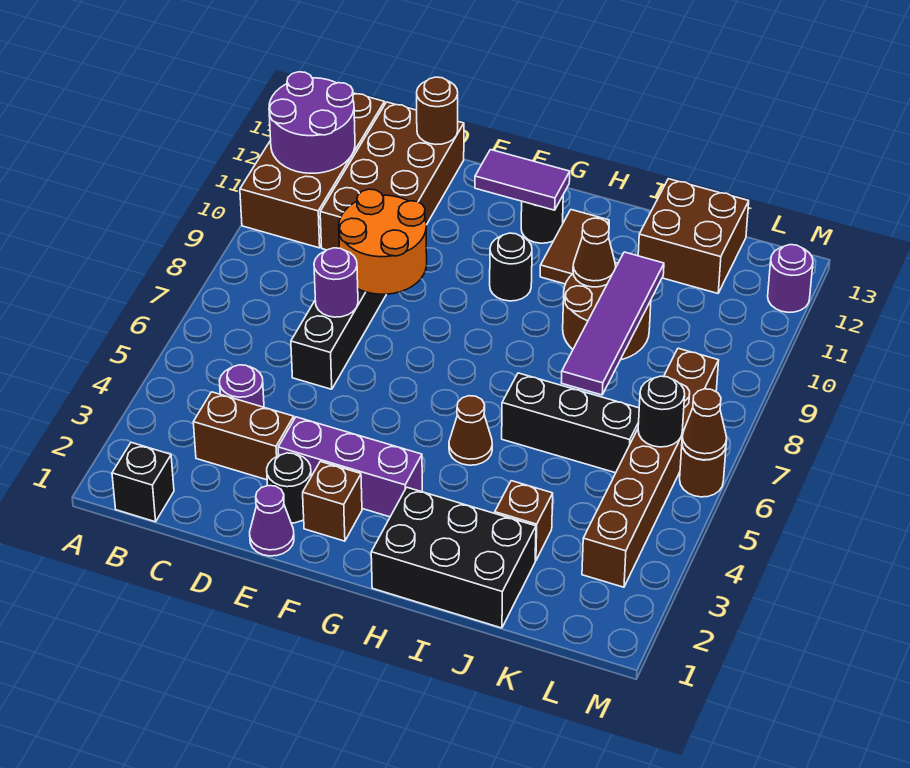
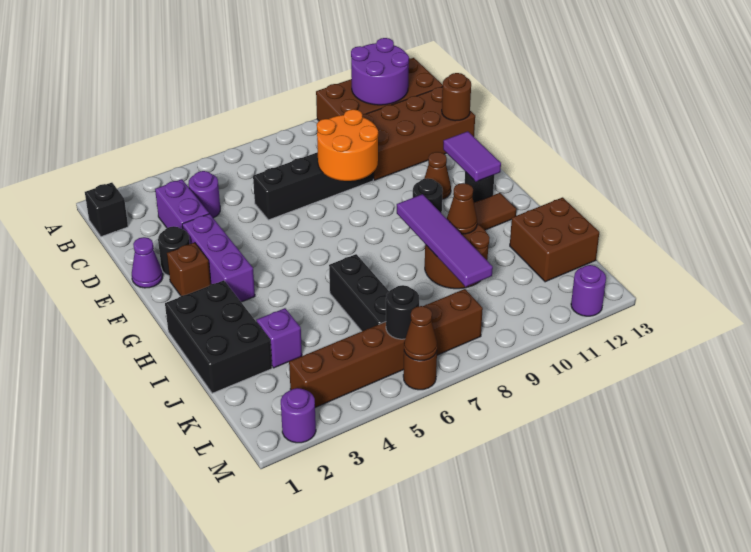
brown brick C3:D3 level 1 -> purple brick C3:D3 level 1
purple round brick D7 level 2 -> purple round brick M2 level 1
brown cone H5 level 1 -> brown cone F11 level 1
brown brick J3 level 1 -> purple brick J3 level 1
purple tile J7:J10 level 2 -> purple tile H9:K9 level 2

